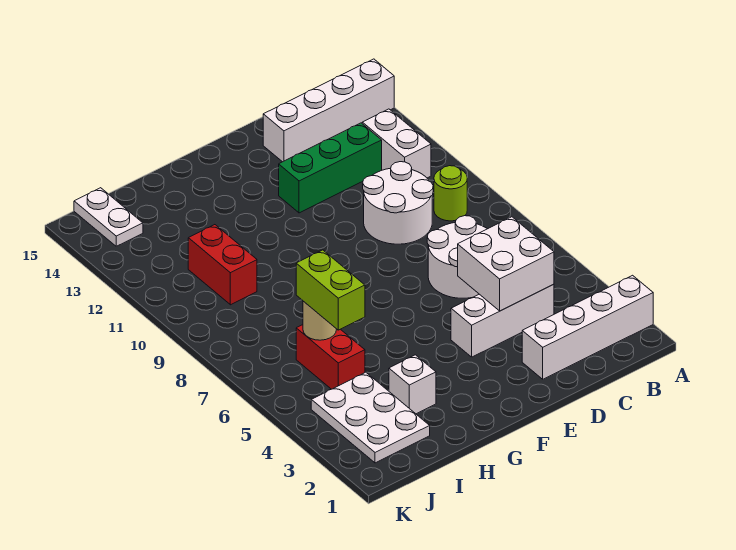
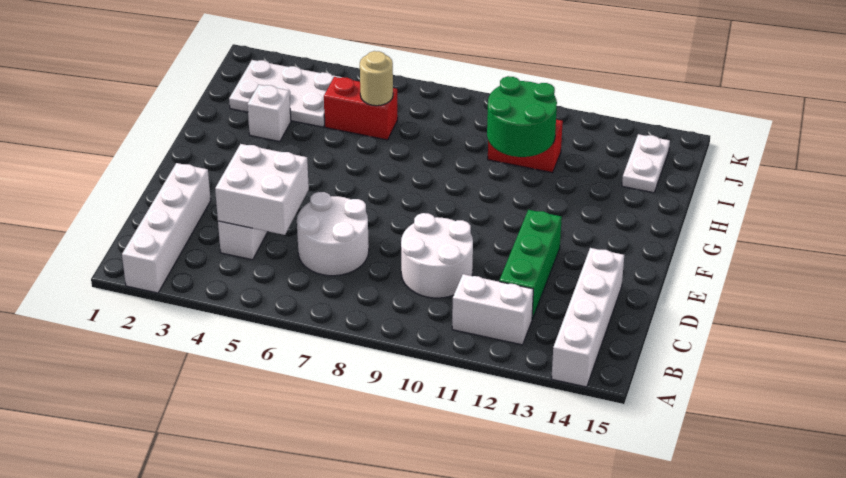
lime round brick B9 level 1 -> none
none -> green round brick H10:I11 level 2
lime brick I5:I6 level 3 -> none
white plate J14:J15 level 1 -> white plate I14:J14 level 1

